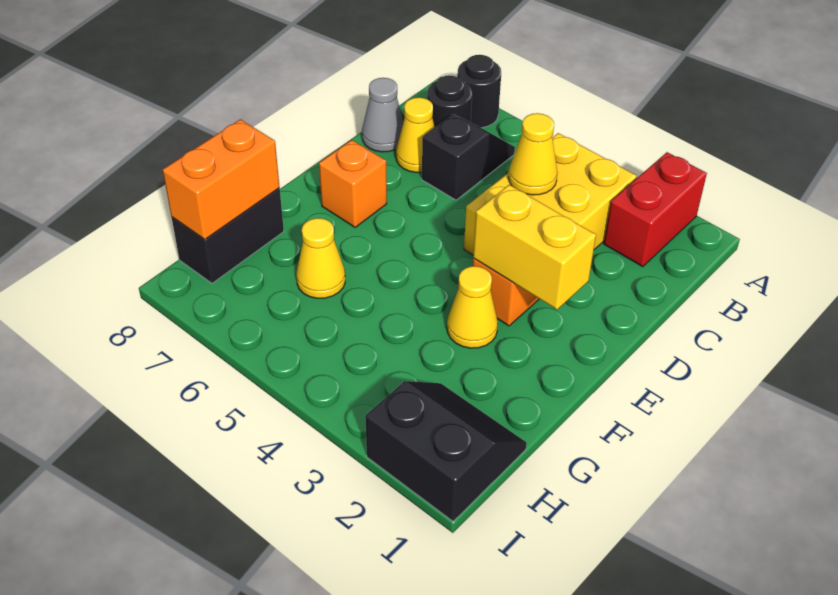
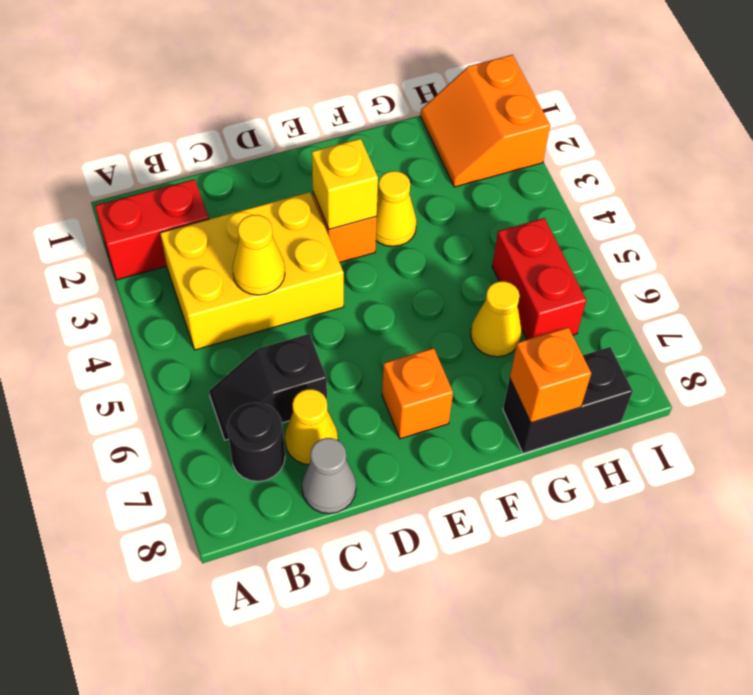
black round brick A7 level 1 -> none
yellow brick E2:E3 level 2 -> yellow brick E3 level 2
orange brick G8:H8 level 2 -> orange brick G8 level 2
black slope H1:I2 level 1 top I -> orange slope H1:I2 level 1 top I
none -> red brick H5:H6 level 1

